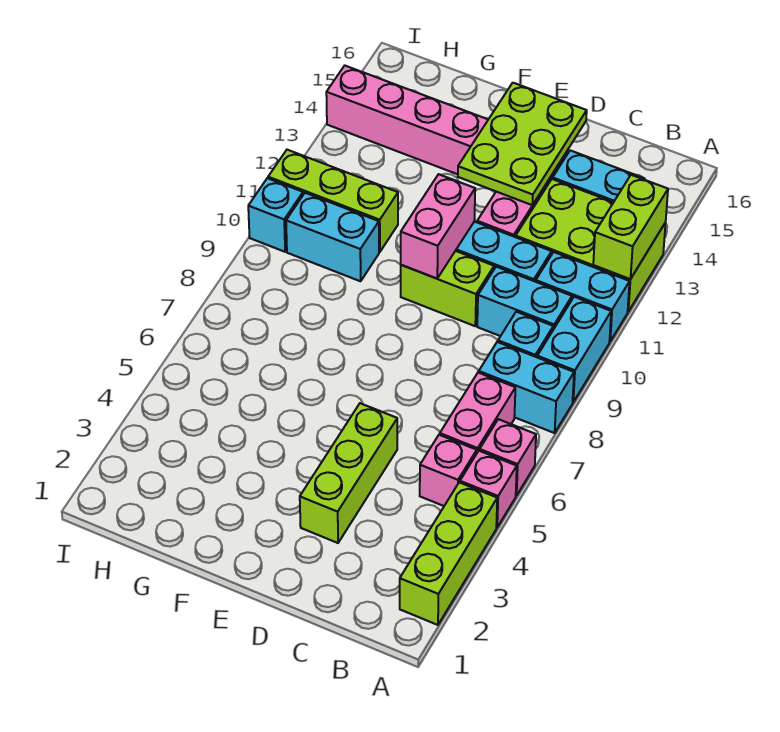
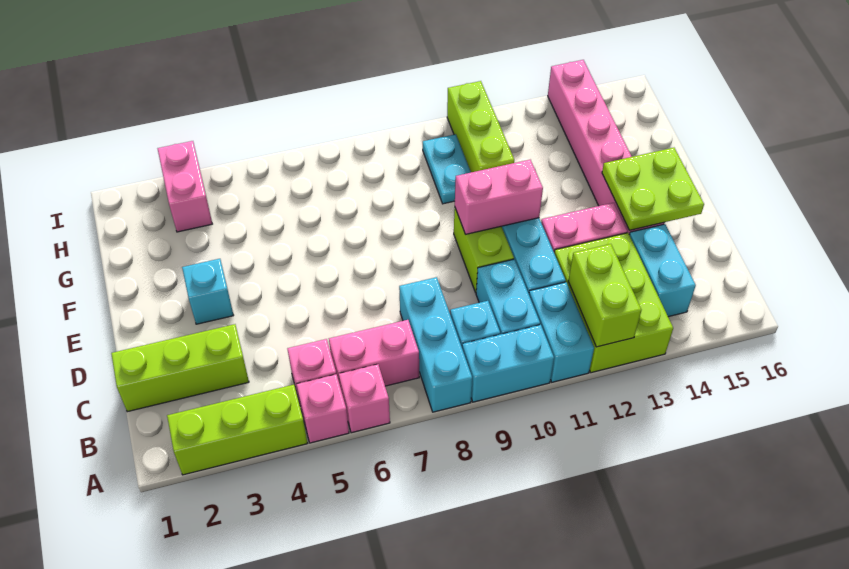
cyan brick A8:B8 level 1 -> cyan brick A8:C8 level 1
lime brick A12:A13 level 2 -> lime brick A12:B12 level 2
lime brick D3:D5 level 1 -> lime brick C1:C3 level 1
lime plate D13:E15 level 2 -> lime plate D14:E15 level 2
cyan brick G10:H10 level 1 -> cyan plate G10:H10 level 1
none -> pink brick H3:I3 level 1
cyan brick I10 level 1 -> cyan brick E3 level 1

